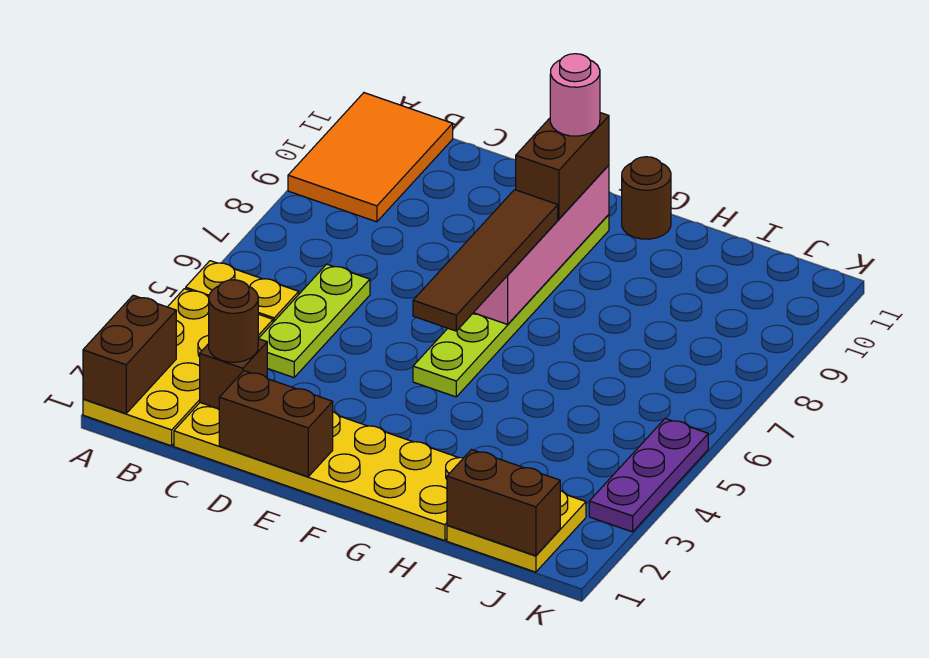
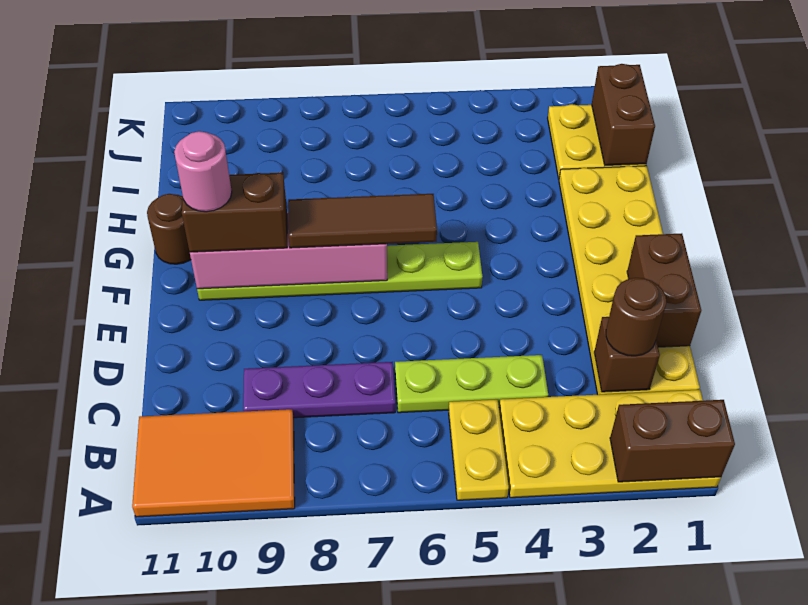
brown tile F5:F8 level 3 -> brown tile F6:F8 level 3
purple plate K3:K5 level 1 -> purple plate C7:C9 level 1

